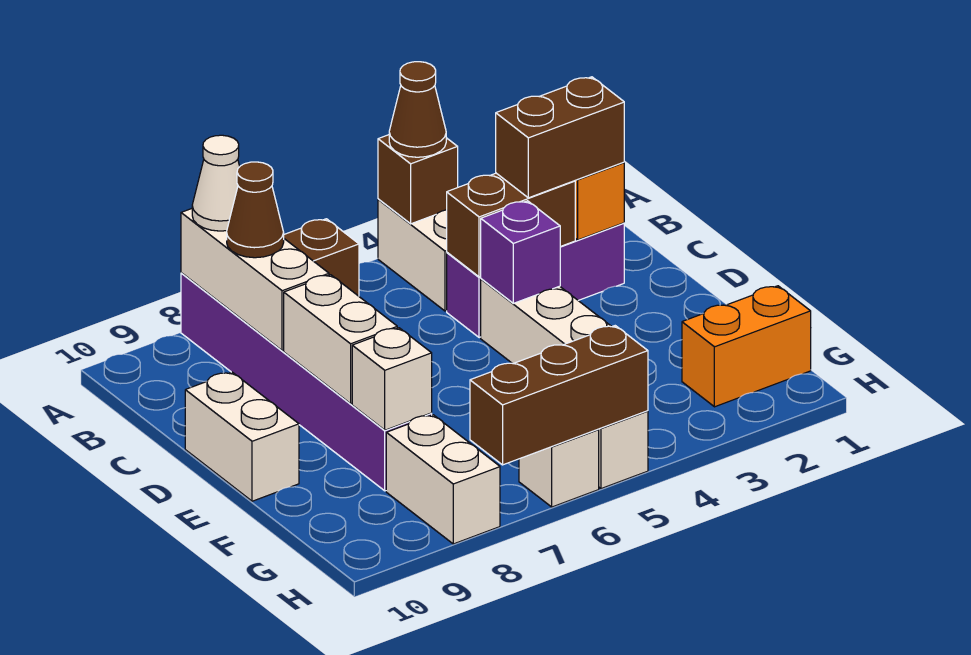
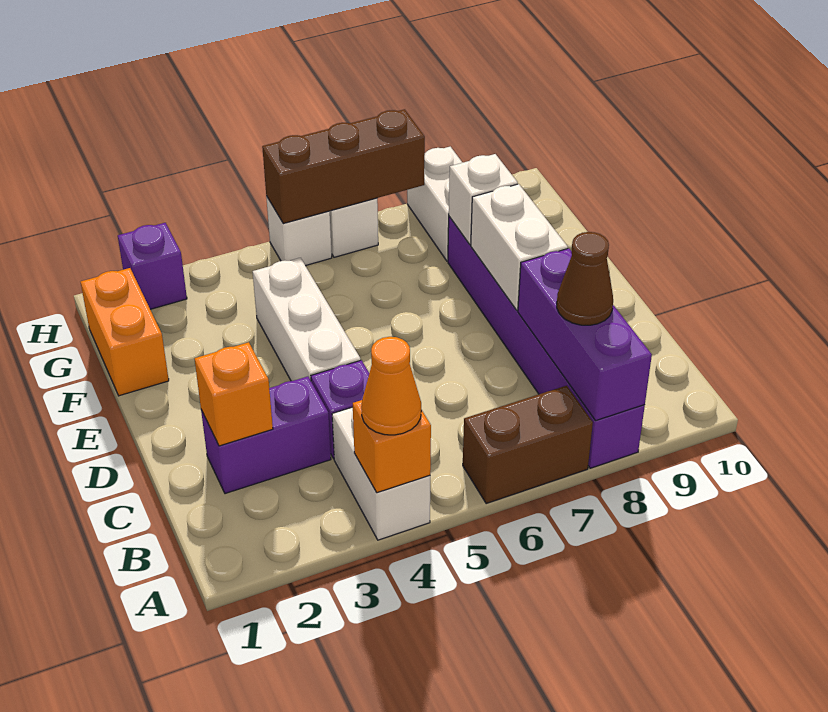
brown brick A4 level 2 -> orange brick A4 level 2
brown cone A4 level 3 -> orange cone A4 level 3
white brick A8:C8 level 2 -> purple brick A8:C8 level 2
white cone A8 level 3 -> none
brown brick C2:C3 level 3 -> none
brown brick C3:C4 level 2 -> none
purple brick D4 level 2 -> purple brick H2 level 1
white brick D10:E10 level 1 -> none
orange brick G1:G2 level 1 -> orange brick F1:G1 level 1

